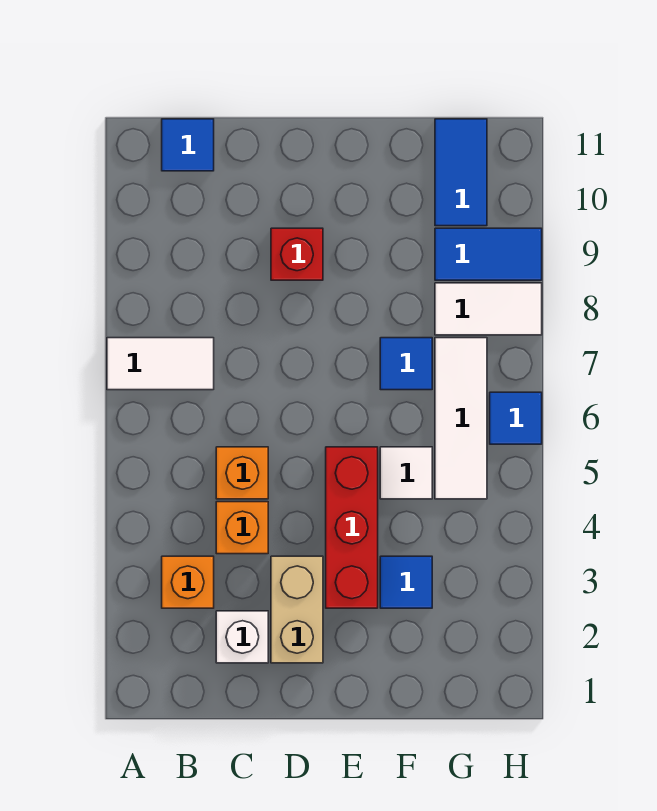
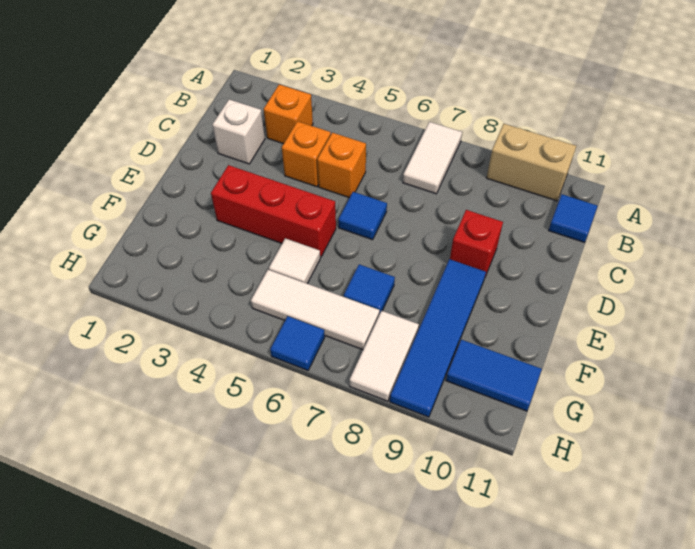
tan brick D2:D3 level 1 -> tan brick A9:A10 level 1
blue tile F3 level 1 -> blue tile D6 level 1
blue tile G9:H9 level 1 -> blue tile E9:H9 level 1

